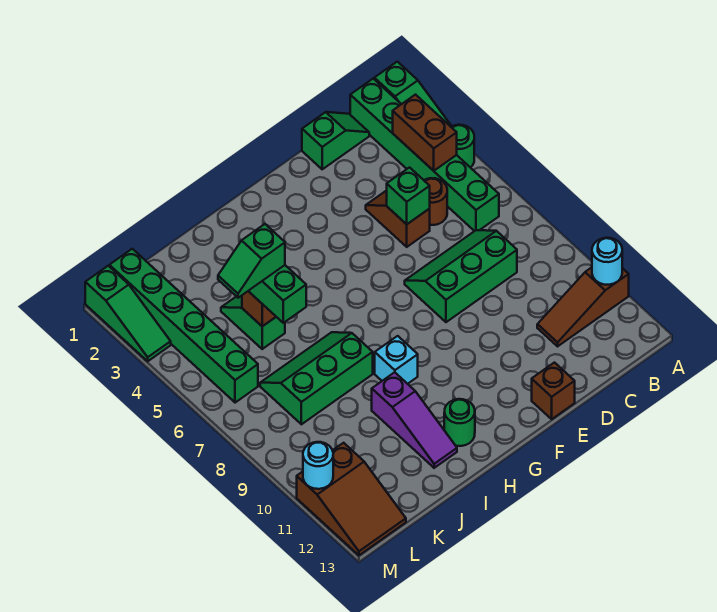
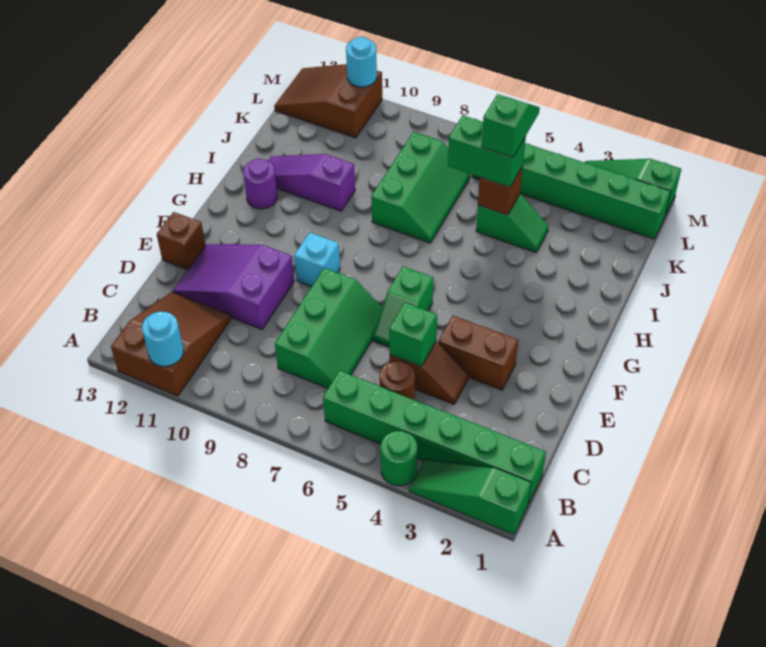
brown slope A11:C11 level 1 top A -> brown slope A11:C12 level 1 top A
brown brick B3:B4 level 2 -> brown brick E3:E4 level 1
green slope C1:D1 level 1 top D -> green slope E6:F6 level 1 top F
none -> purple slope D10:E12 level 1 top 10
cyan brick H9 level 1 -> cyan brick F9 level 1
green round brick H12 level 1 -> purple round brick H12 level 1

